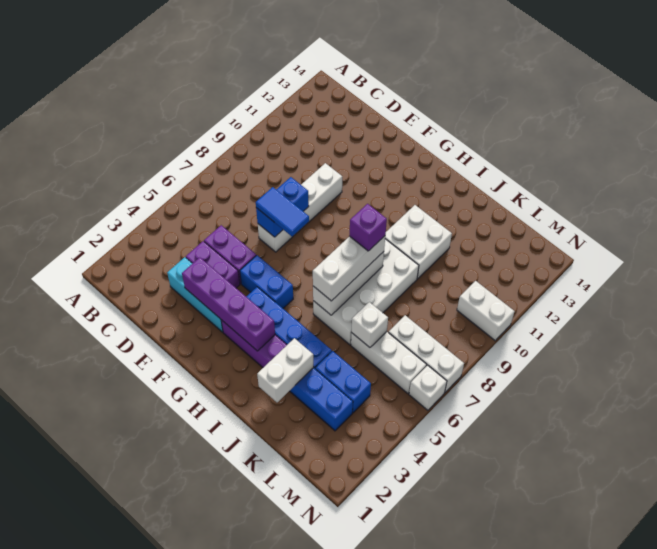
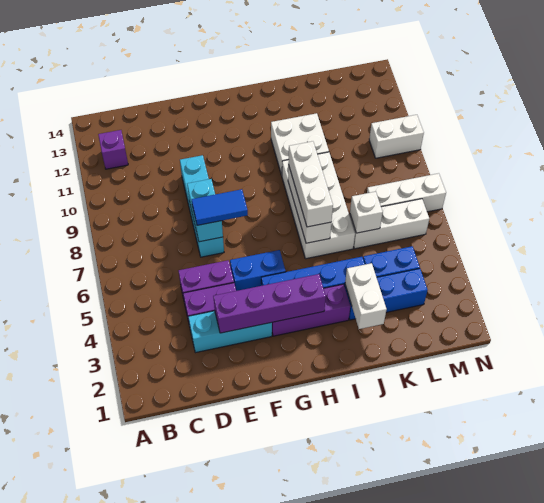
white brick E7:E10 level 1 -> cyan brick E7:E10 level 1
blue brick E7:E8 level 2 -> cyan brick E7:E8 level 2
purple brick I8 level 4 -> purple brick B12 level 1
white brick N6 level 1 -> none

